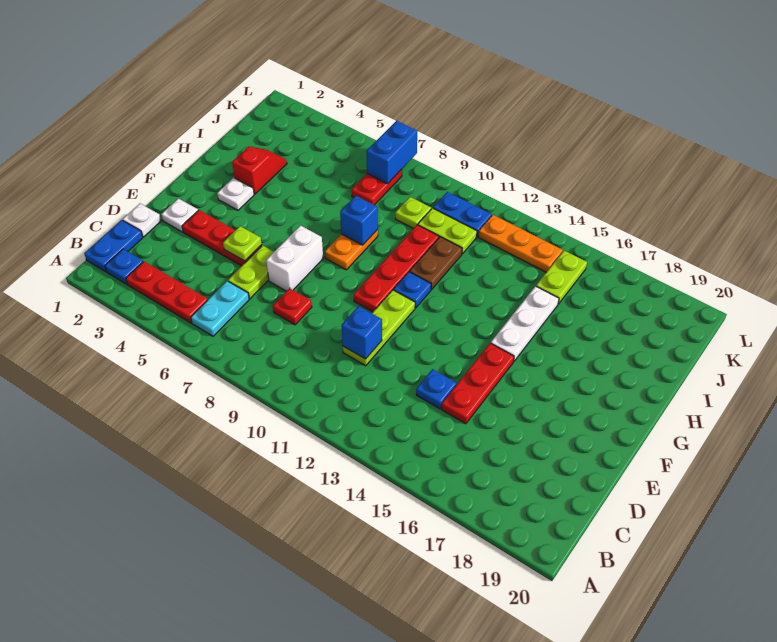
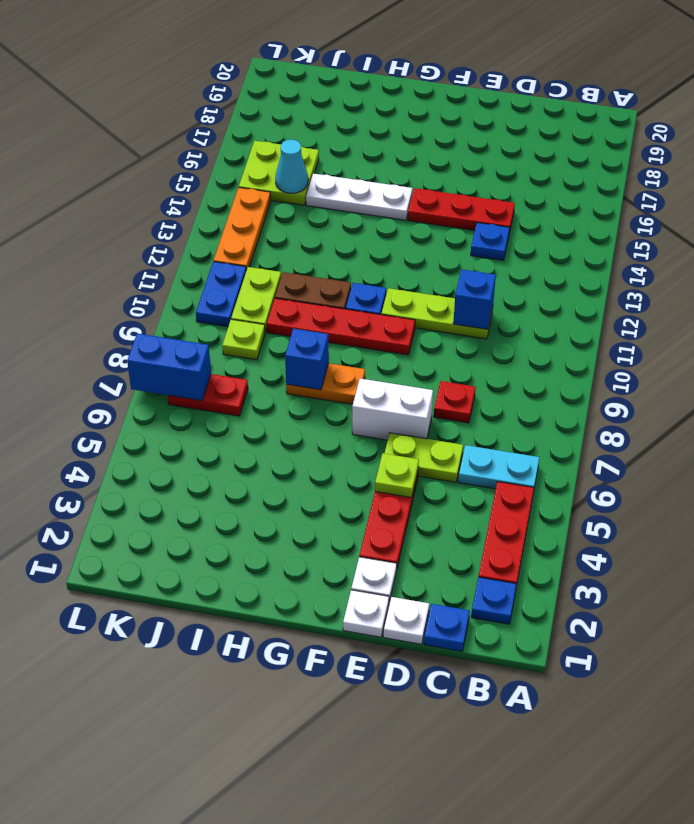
blue plate B1:C1 level 1 -> blue plate C1 level 1
white plate G3 level 1 -> white plate E1 level 1
red slope H3:I3 level 1 top H -> none
lime plate J15:K15 level 1 -> lime plate J15:K16 level 1
none -> cyan cone J15 level 2

